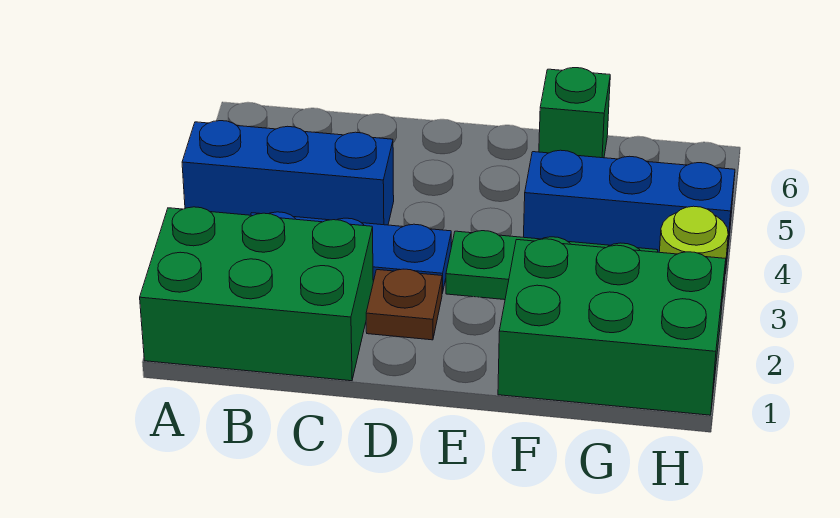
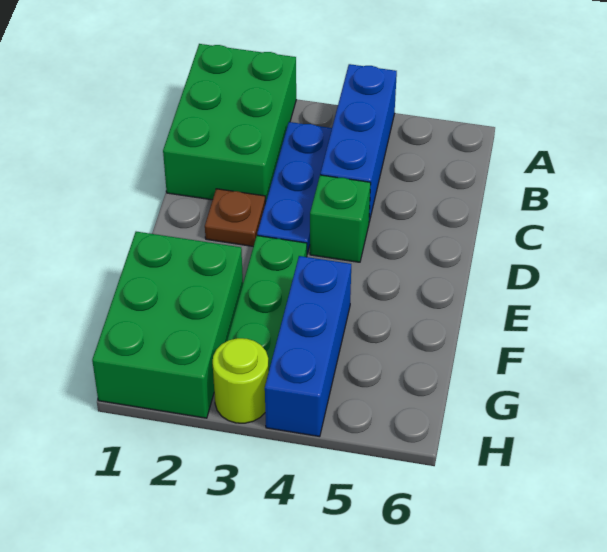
green brick F6 level 1 -> green brick D4 level 1

